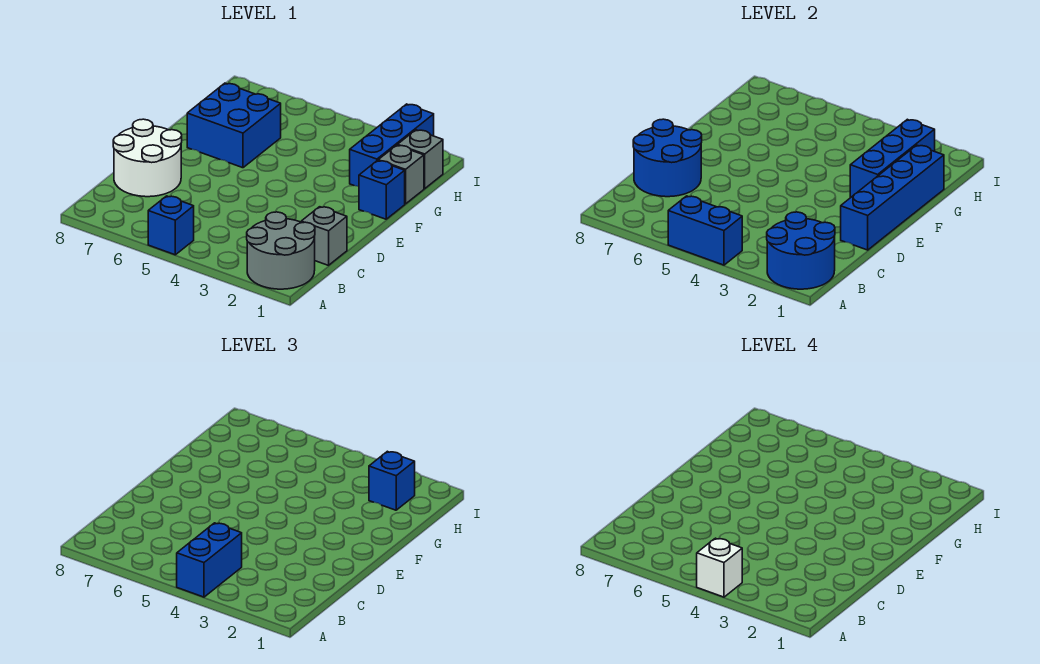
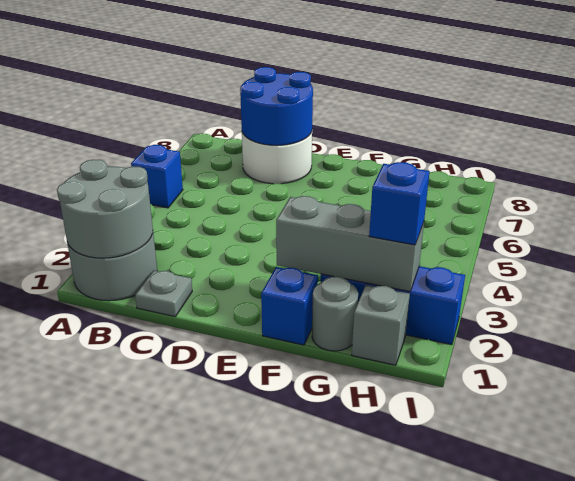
blue round brick A1:B2 level 2 -> grey round brick A1:B2 level 2
blue brick A4:A5 level 2 -> none
blue brick A4:B4 level 3 -> none
white brick A4 level 4 -> none
grey brick C1 level 1 -> grey plate C1 level 1
blue brick D1:G1 level 2 -> none
blue brick F2:H2 level 2 -> grey brick F2:H2 level 2
blue brick F6:G7 level 1 -> none
grey brick G1 level 1 -> grey round brick G1 level 1

